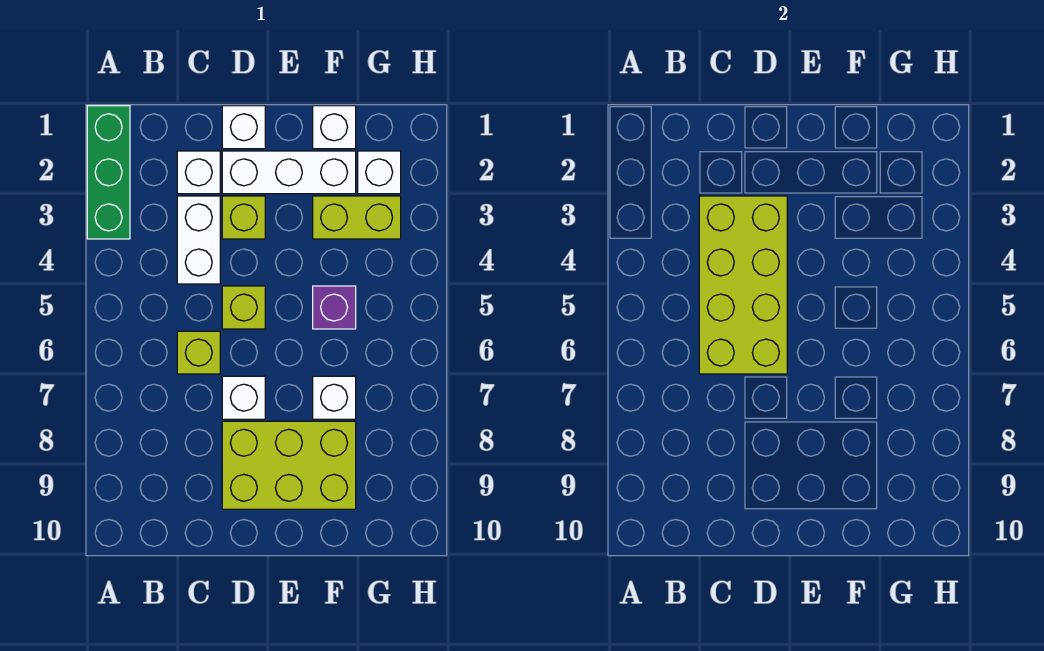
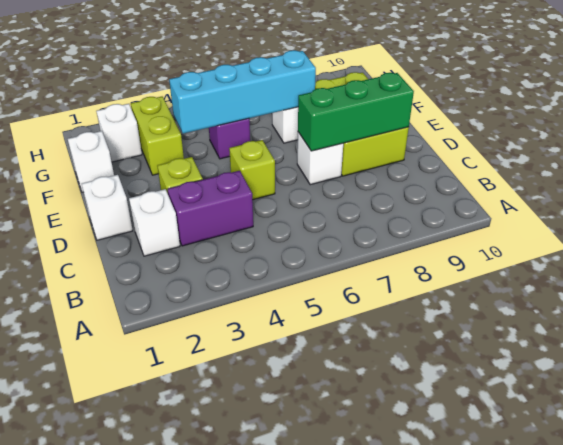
green brick A1:A3 level 1 -> green brick D7:D9 level 2
white brick C3:C4 level 1 -> purple brick C3:C4 level 1
lime brick C3:D6 level 2 -> none
lime brick C6 level 1 -> none
white brick D2:F2 level 1 -> none
none -> cyan brick F4:F7 level 2

